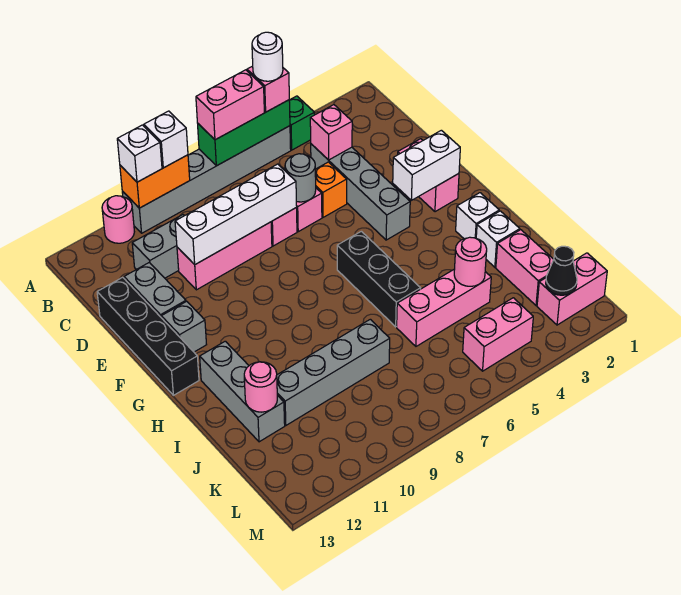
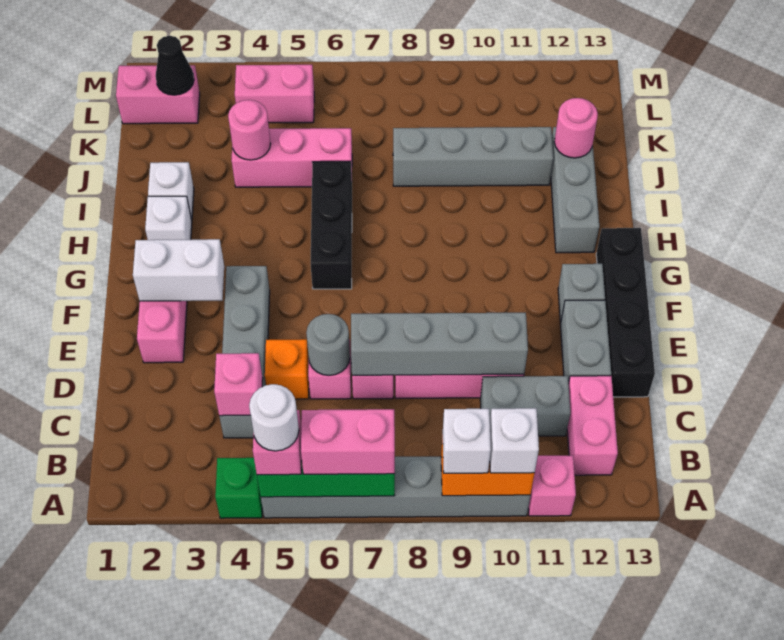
pink round brick A11 level 1 -> pink brick A11 level 1
white brick D7:D10 level 2 -> grey brick D7:D10 level 2
pink brick J2:K2 level 1 -> pink brick B12:C12 level 1

